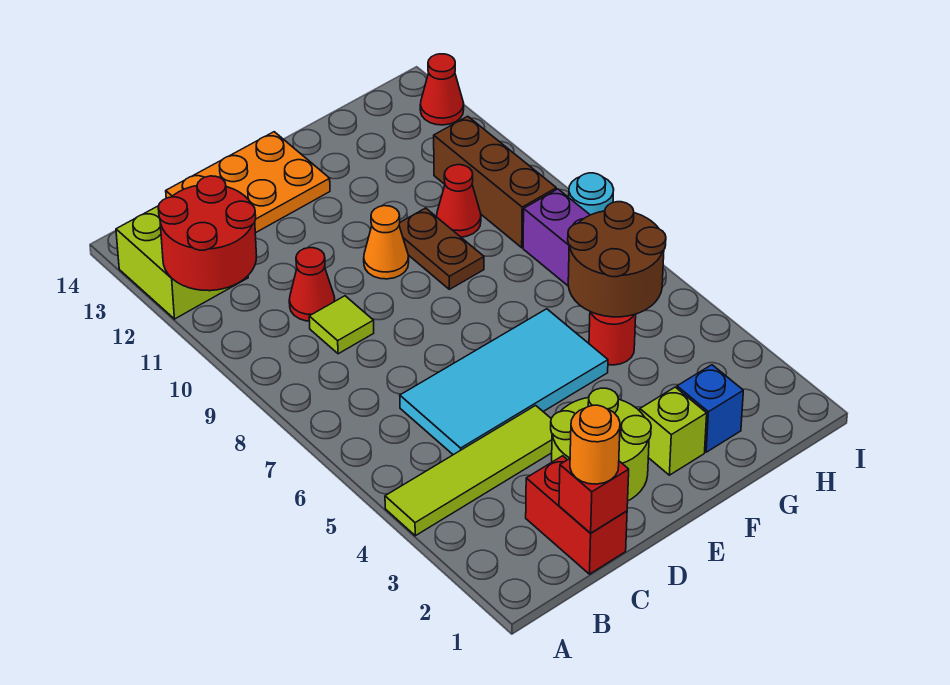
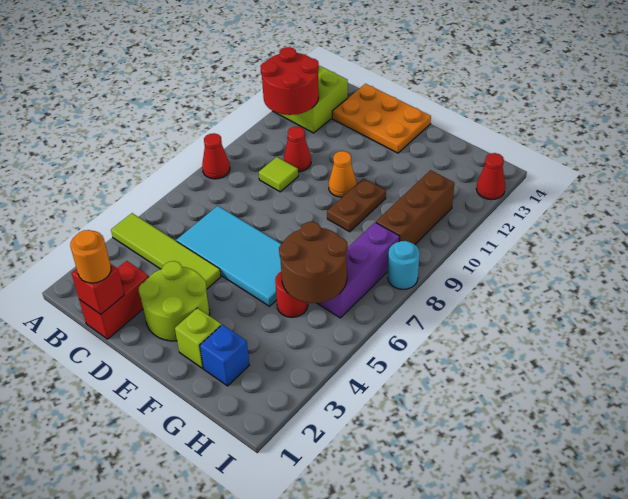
red cone G10 level 1 -> red cone A8 level 1

